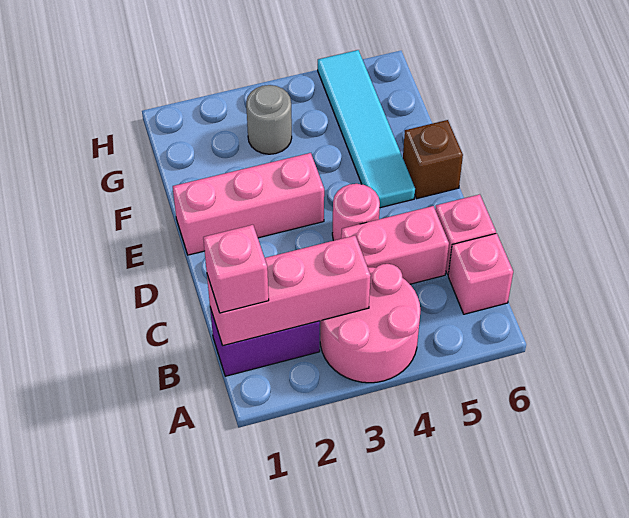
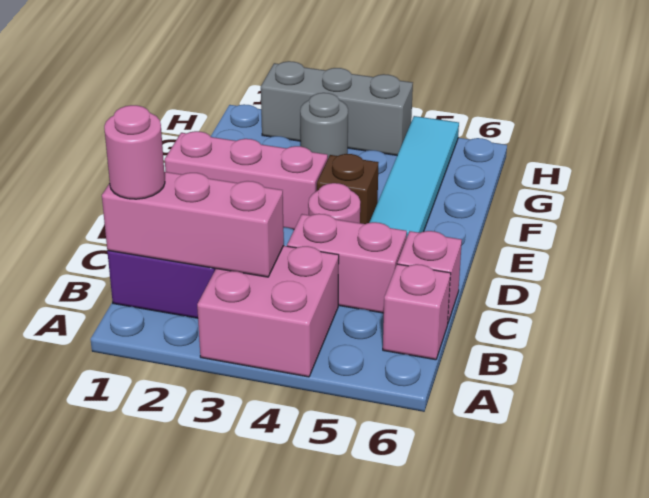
pink round brick A3:B4 level 1 -> pink brick A3:B4 level 1
pink brick B1 level 3 -> pink round brick B1 level 3
brown brick E6 level 1 -> brown brick E4 level 1
none -> grey brick H2:H4 level 1

